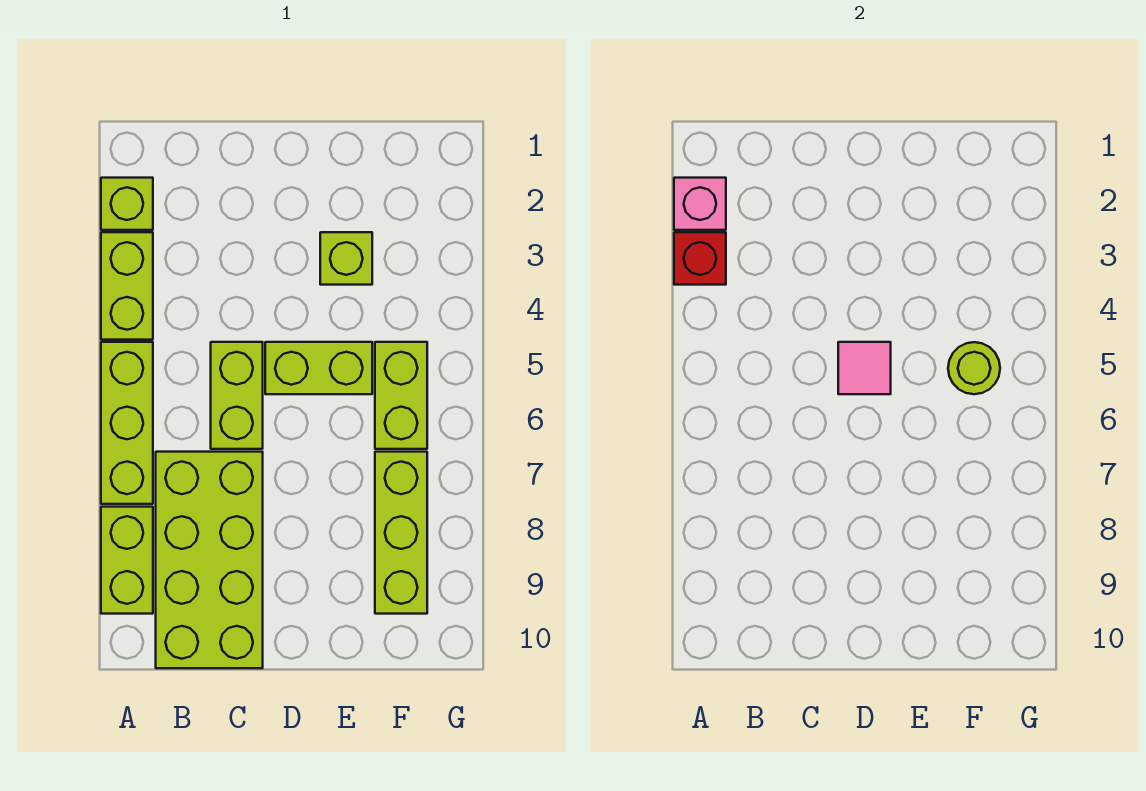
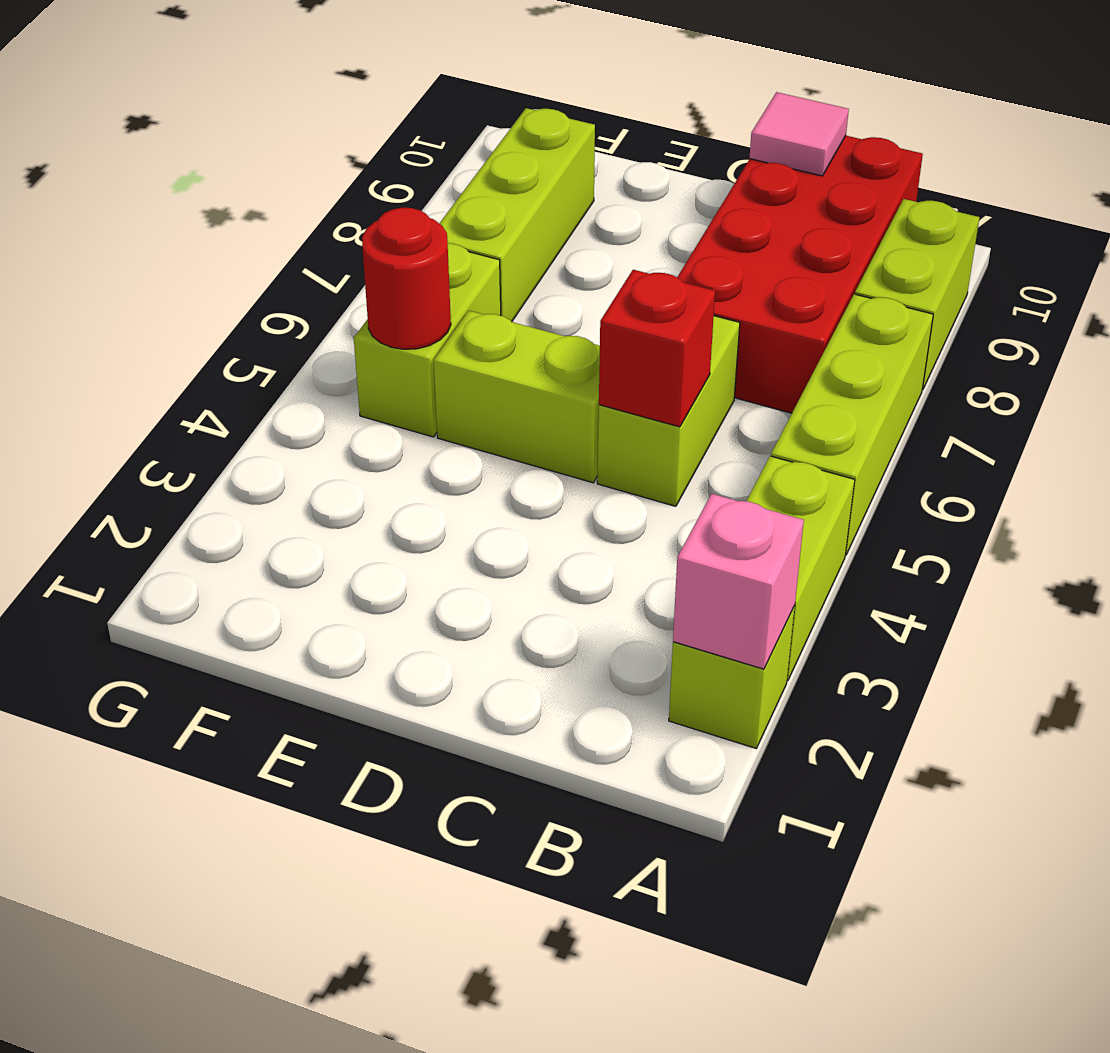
red brick A3 level 2 -> red brick C5 level 2
lime brick B7:C10 level 1 -> red brick B7:C10 level 1
pink tile D5 level 2 -> pink tile C10 level 2
lime brick E3 level 1 -> none
lime round brick F5 level 2 -> red round brick F5 level 2

